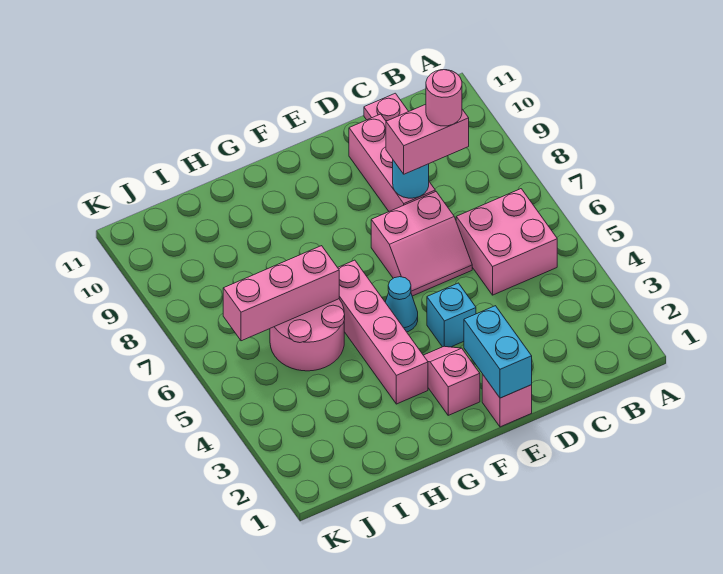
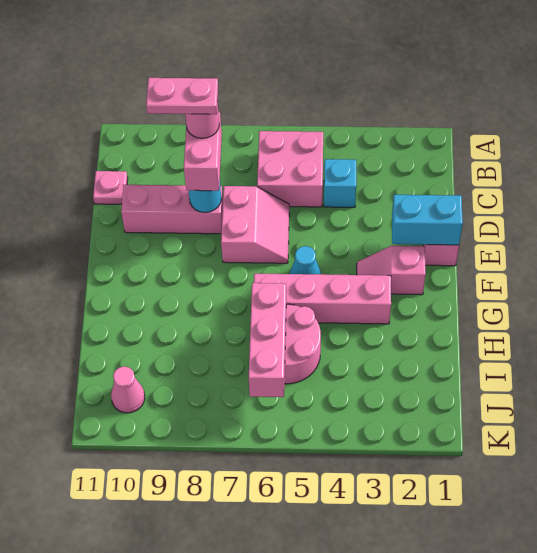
none -> pink plate C8:C9 level 5
cyan brick E4 level 1 -> cyan brick C4 level 1
none -> pink cone J10 level 1

